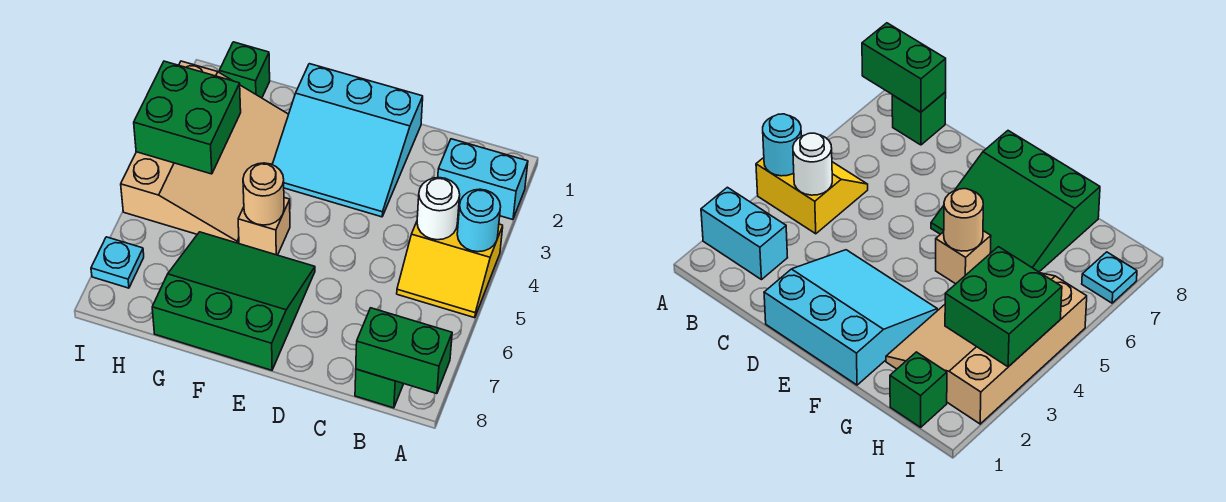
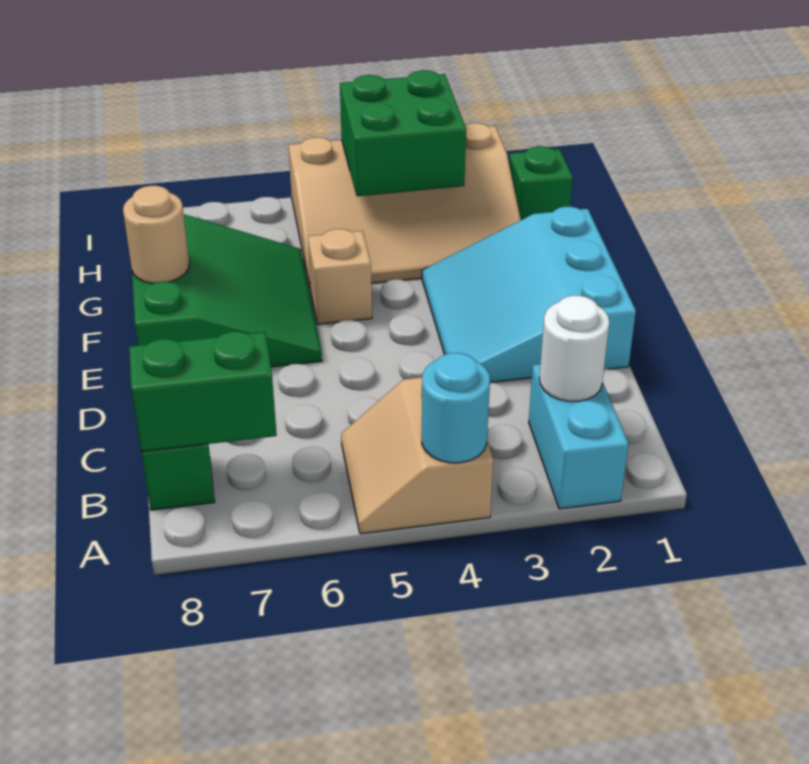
yellow slope A4:B5 level 1 top 4 -> tan slope A4:B5 level 1 top 4
green brick A8:B8 level 2 -> green brick B7:B8 level 2
white round brick B4 level 2 -> white round brick B2 level 2
tan round brick F5 level 2 -> tan round brick F8 level 2
cyan plate I7 level 1 -> none

